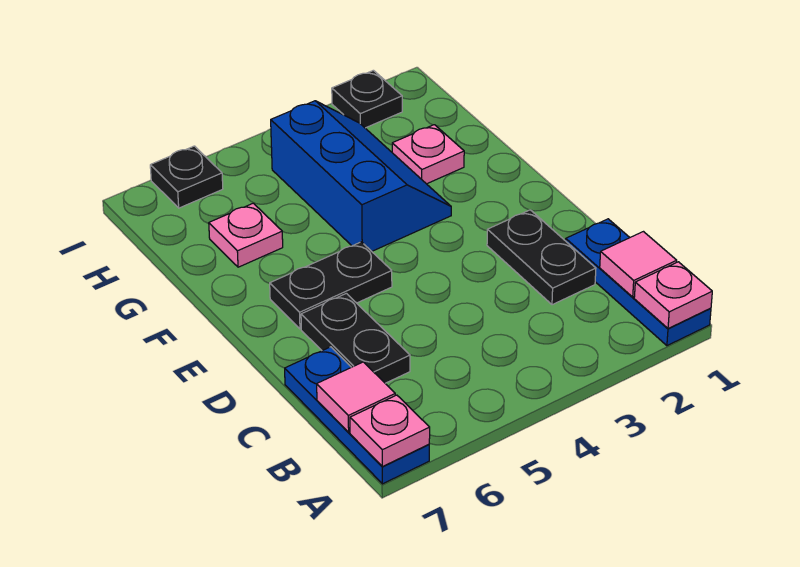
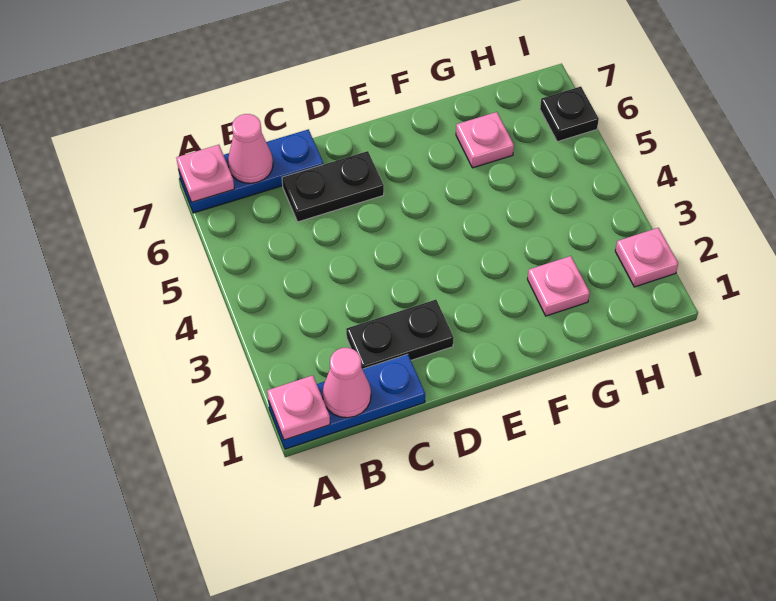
pink tile B1 level 2 -> pink cone B1 level 2
pink tile B7 level 2 -> pink cone B7 level 2
black plate E5:E6 level 1 -> none
blue slope F3:H4 level 1 top 4 -> none
black plate I2 level 1 -> pink plate I2 level 1

